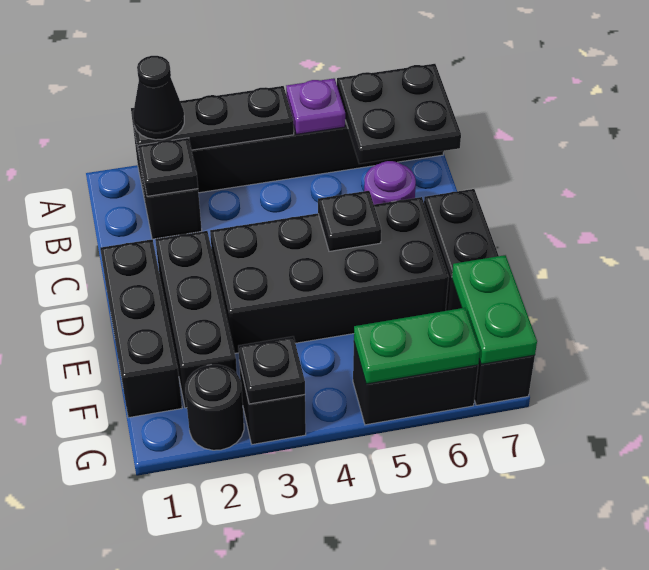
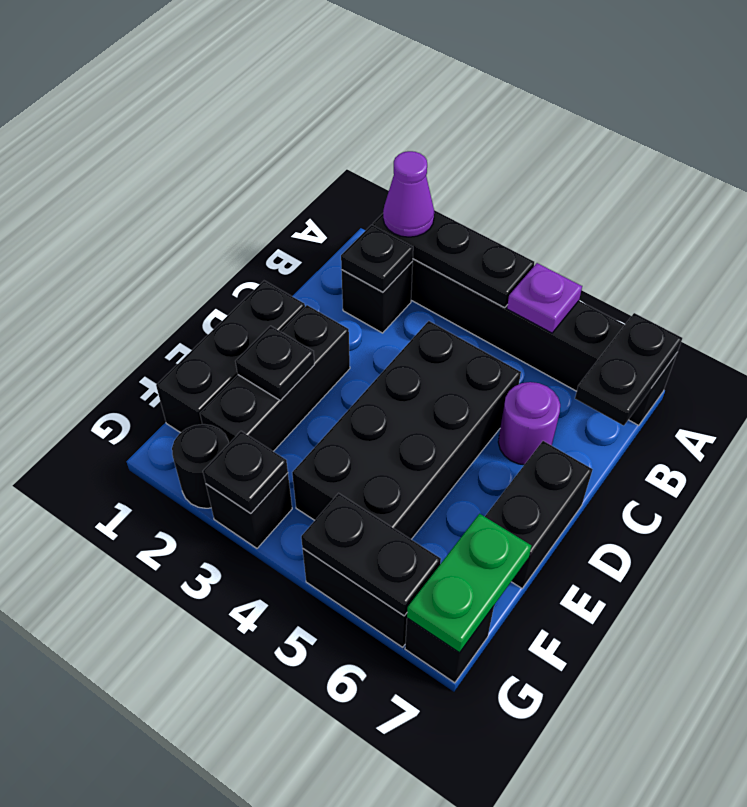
black cone A2 level 3 -> purple cone A2 level 3
black plate A6:B7 level 2 -> black plate A7:B7 level 2
black brick D3:E6 level 1 -> black brick C4:F5 level 1
black plate D5 level 2 -> black plate E2 level 2
green plate G5:G6 level 2 -> black plate G5:G6 level 2

